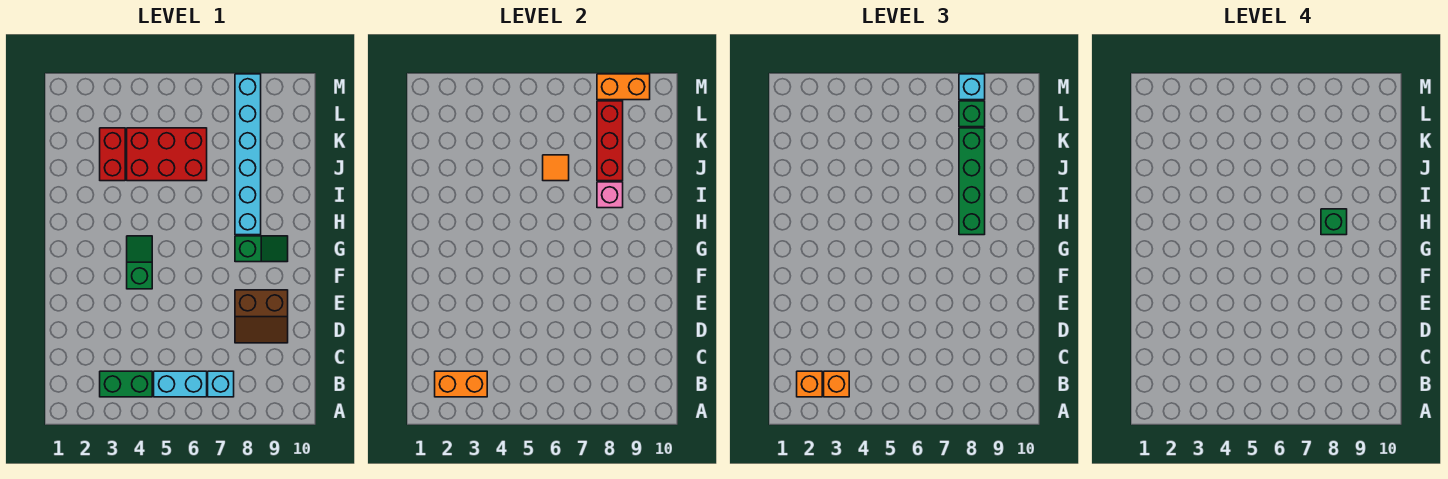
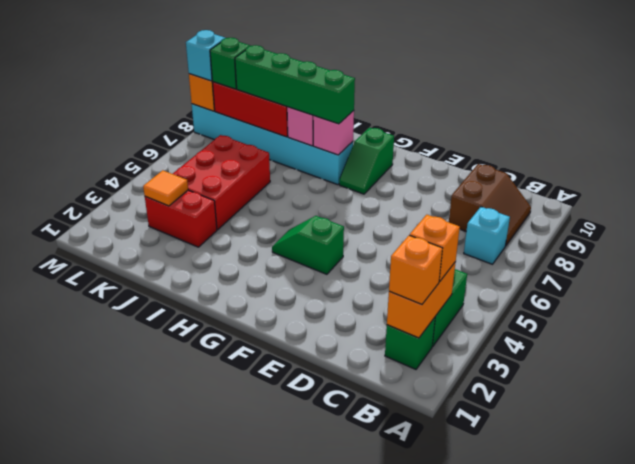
cyan brick B5:B6 level 1 -> none
brown slope D8:E9 level 1 top E -> brown slope B8:C9 level 1 top C
green slope G8:G9 level 1 top 8 -> green slope G8:G9 level 1 top 9
none -> pink brick H8 level 2
green brick H8 level 4 -> green brick B2 level 1
orange tile J6 level 2 -> orange tile K3 level 2

